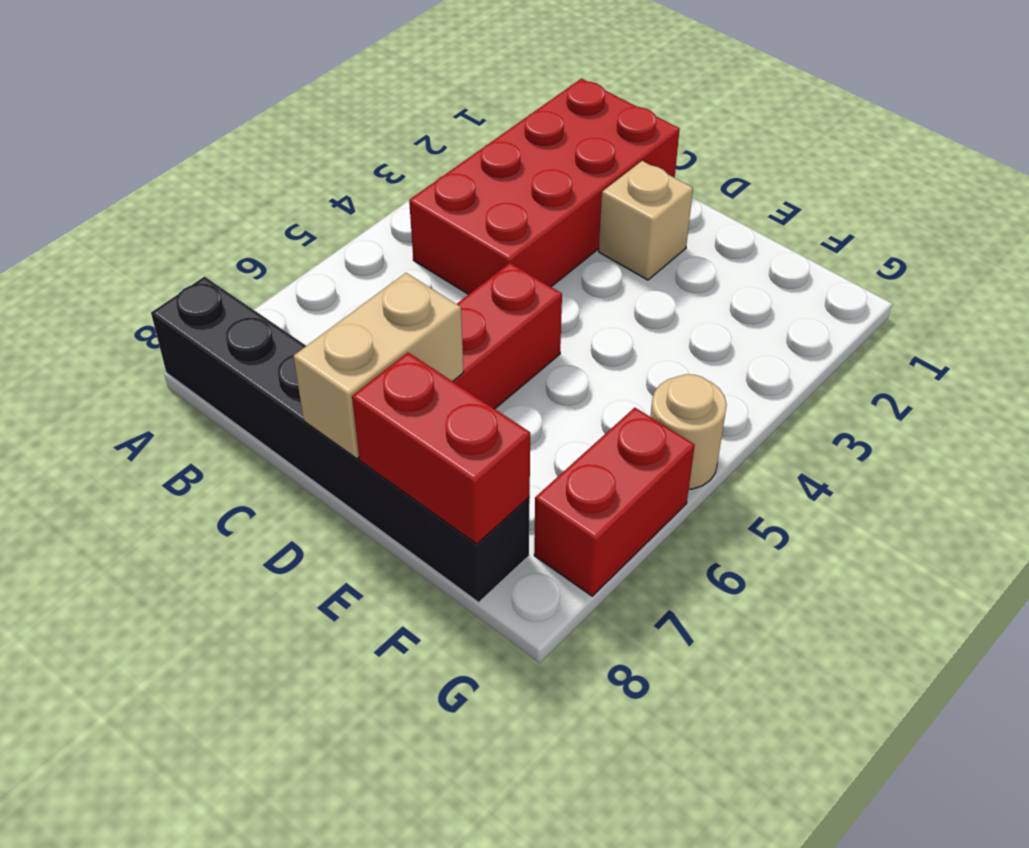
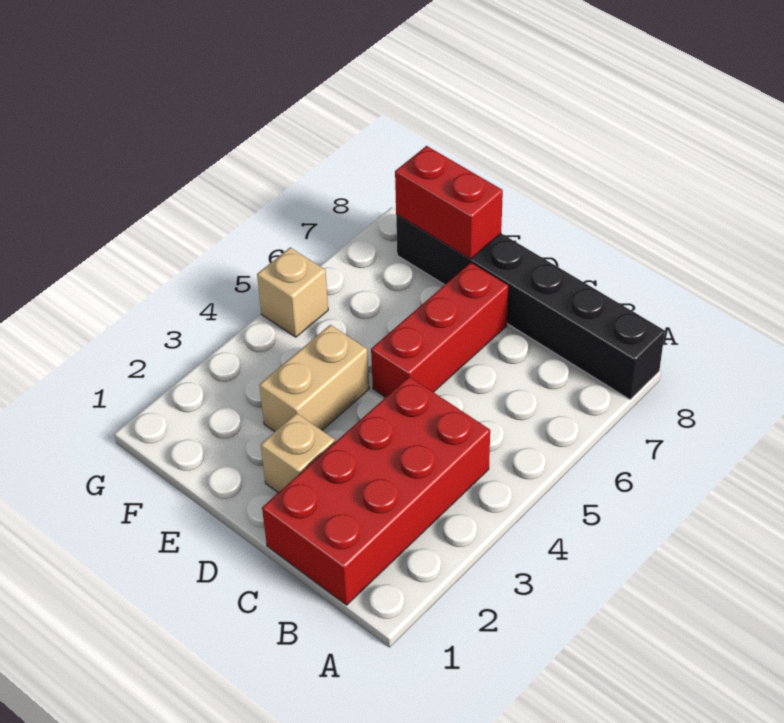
tan brick D7:D8 level 2 -> tan brick E3:E4 level 1
tan round brick G5 level 1 -> tan brick G5 level 1
red brick G6:G7 level 1 -> none

